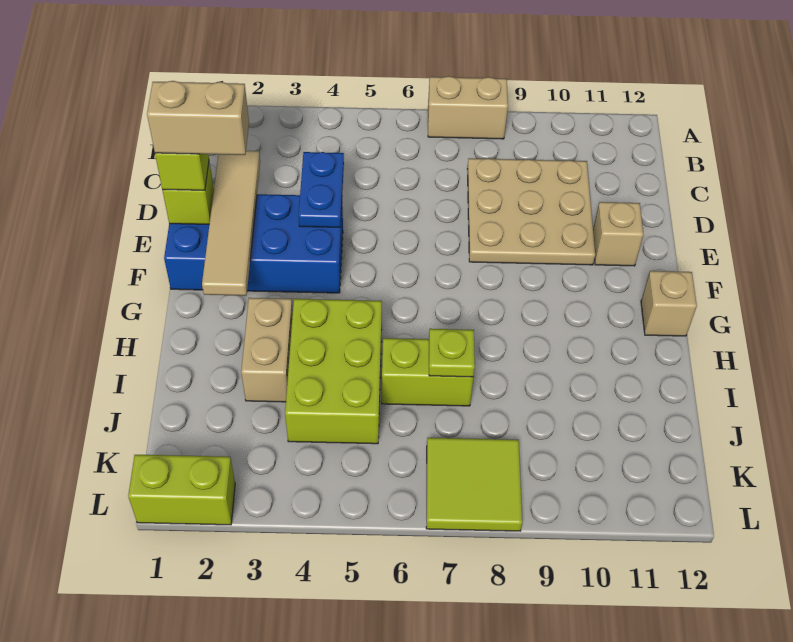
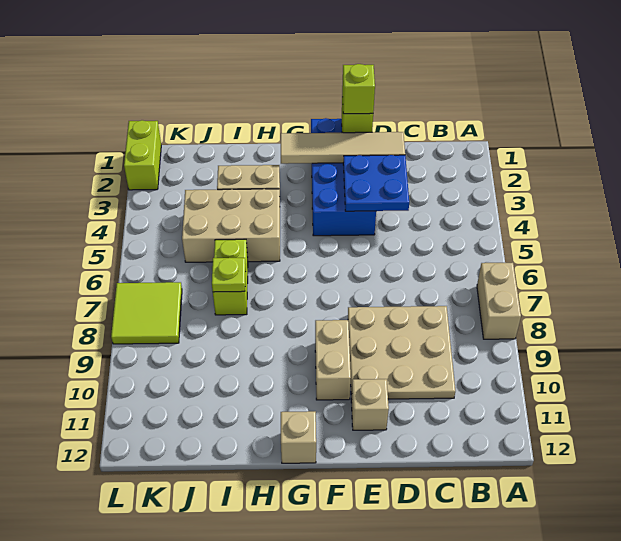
blue plate D4:E4 level 2 -> blue plate D3:E4 level 2
tan brick E1:E2 level 4 -> tan brick F9:F10 level 1
lime brick H4:J5 level 1 -> tan brick H4:J5 level 1

